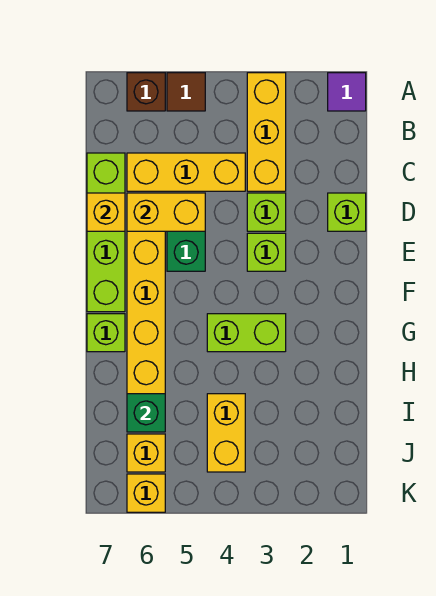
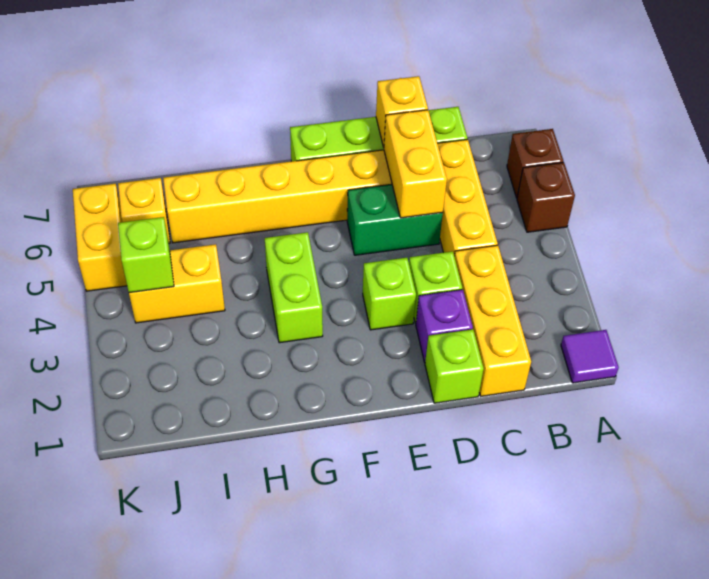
yellow brick A3:C3 level 1 -> yellow brick C1:C3 level 1
brown tile A5 level 1 -> brown brick A5 level 1
none -> purple brick D2 level 1
lime brick G7 level 1 -> lime brick J4 level 2
green brick I6 level 2 -> none
yellow brick K6 level 1 -> yellow brick K5:K6 level 1

